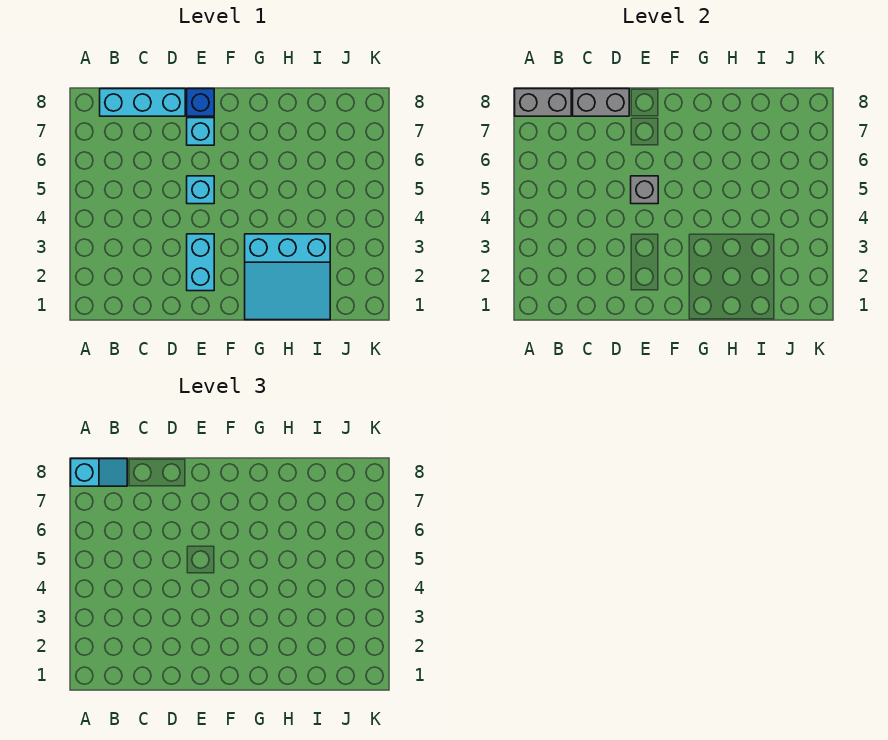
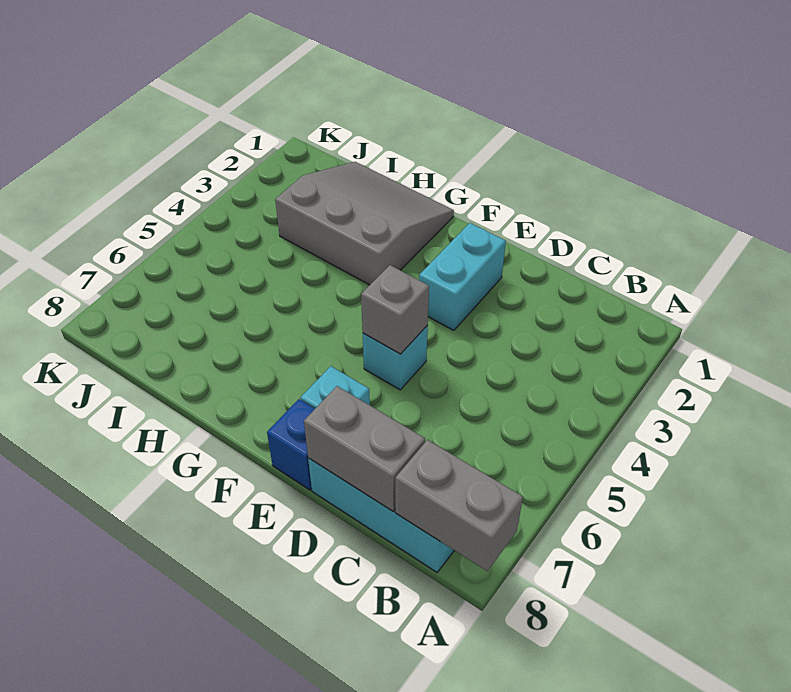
cyan slope A8:B8 level 3 top A -> none
cyan slope G1:I3 level 1 top 3 -> grey slope G1:I3 level 1 top 3

